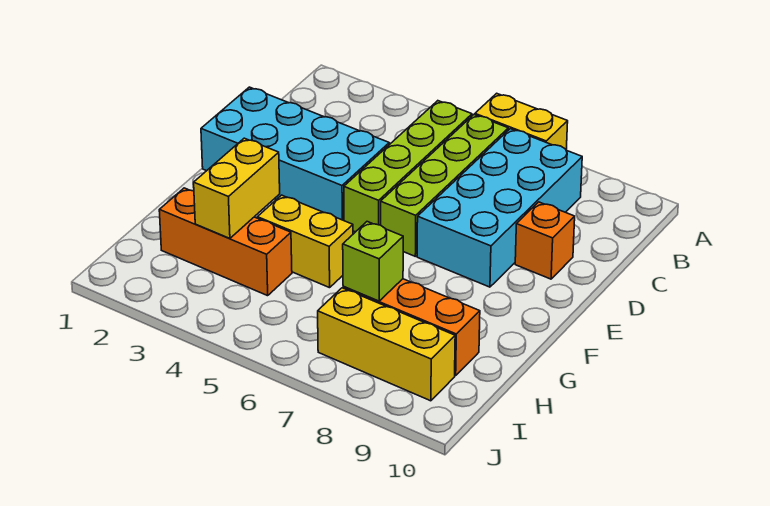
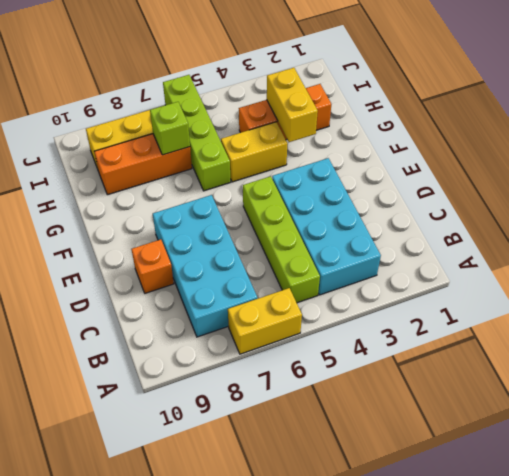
lime brick B6:E6 level 1 -> lime brick G6:J6 level 1
cyan brick D1:E4 level 1 -> cyan brick B3:E4 level 1

